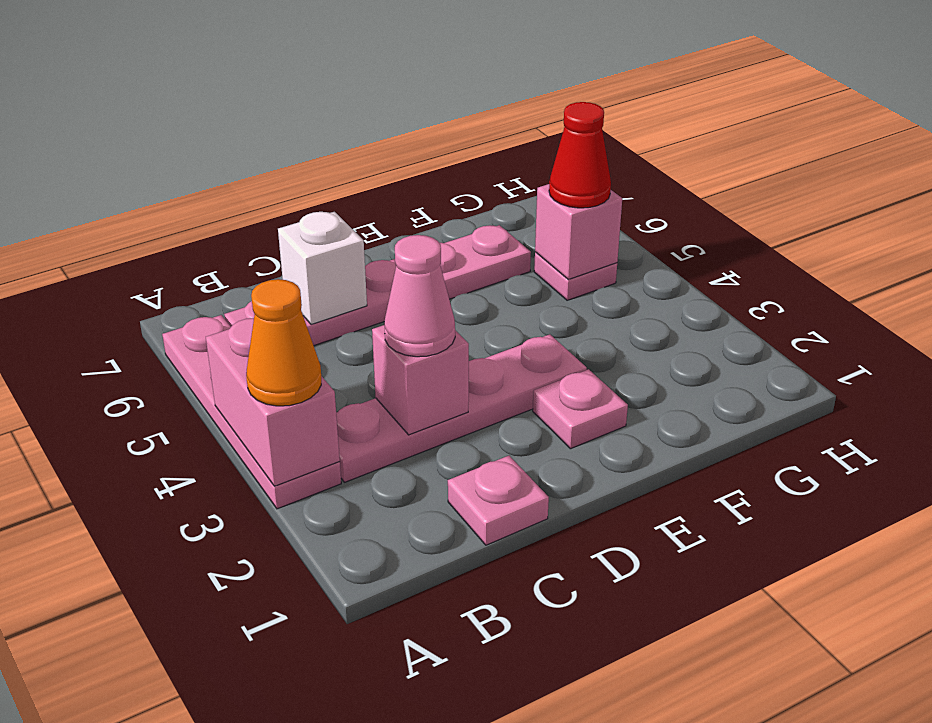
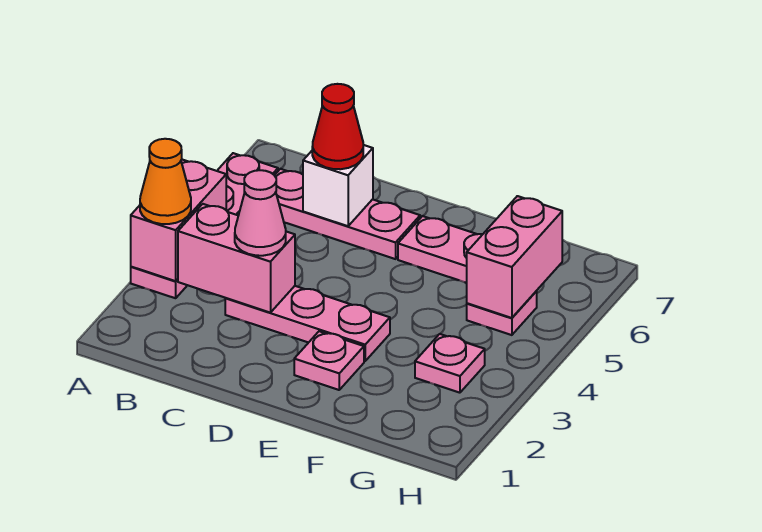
pink plate B3:E3 level 1 -> pink plate C3:E3 level 1
pink plate C1 level 1 -> pink plate G3 level 1
pink brick C3 level 2 -> pink brick B3:C3 level 2
pink brick G5 level 2 -> pink brick G5:G6 level 2
red cone G5 level 3 -> red cone C6 level 3

